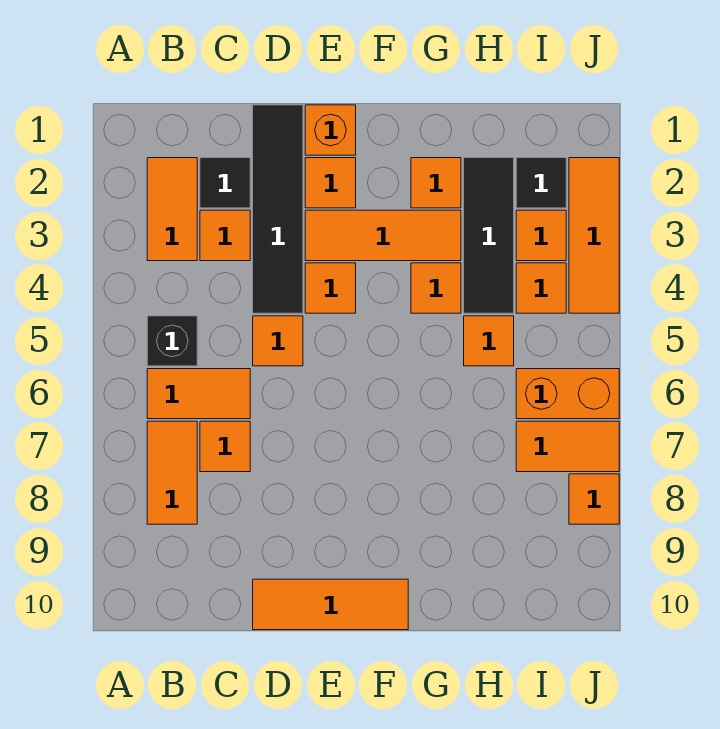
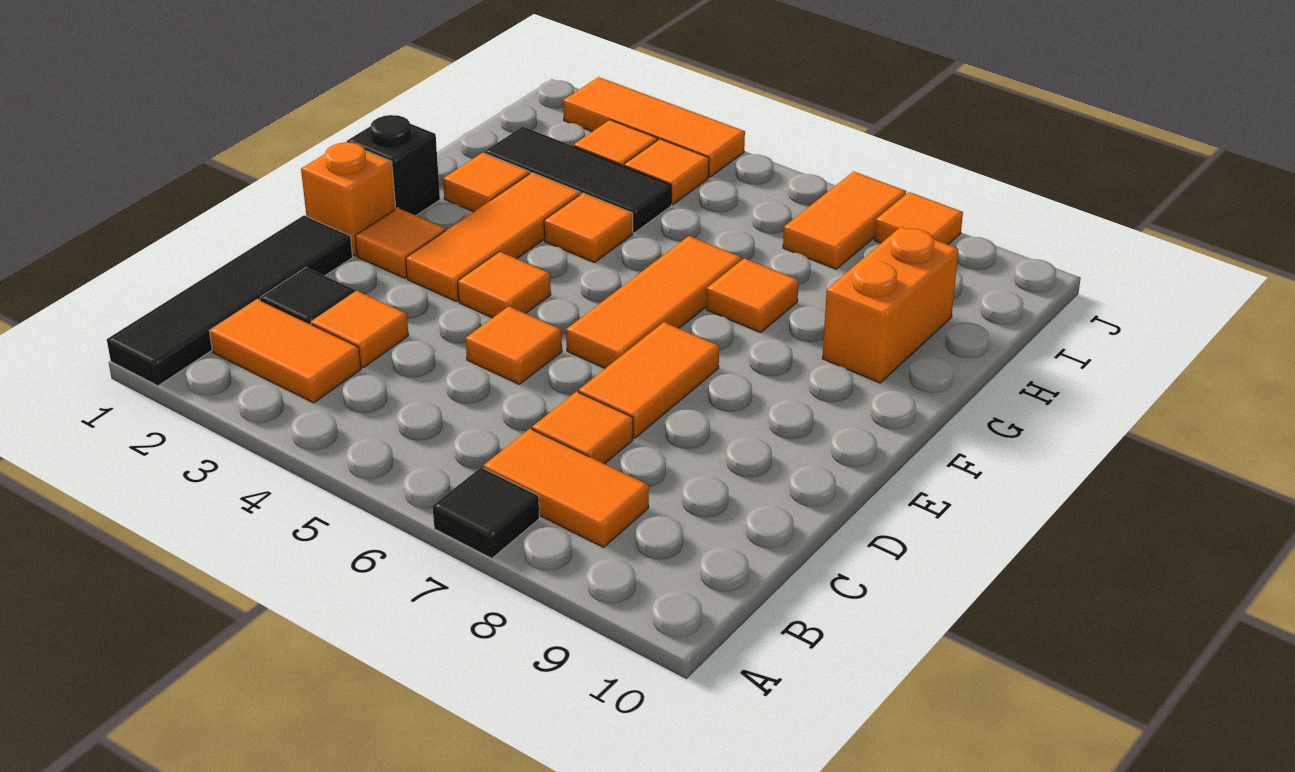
black brick B5 level 1 -> black brick F1 level 1
orange tile B6:C6 level 1 -> orange tile D7:E7 level 1
black tile D1:D4 level 1 -> black tile A1:D1 level 1
orange tile D10:F10 level 1 -> orange tile E6:G6 level 1
orange tile H5 level 1 -> orange tile G7 level 1
black tile I2 level 1 -> black tile A7 level 1
orange brick I6:J6 level 1 -> orange brick G9:H9 level 1

